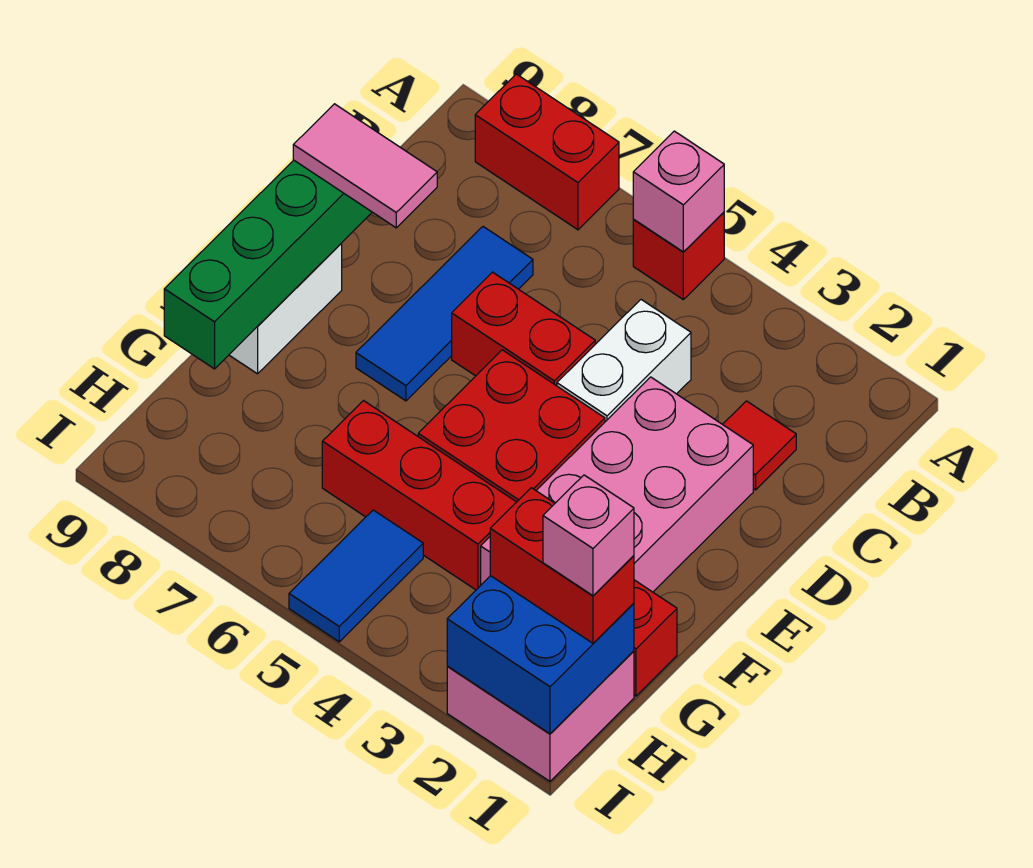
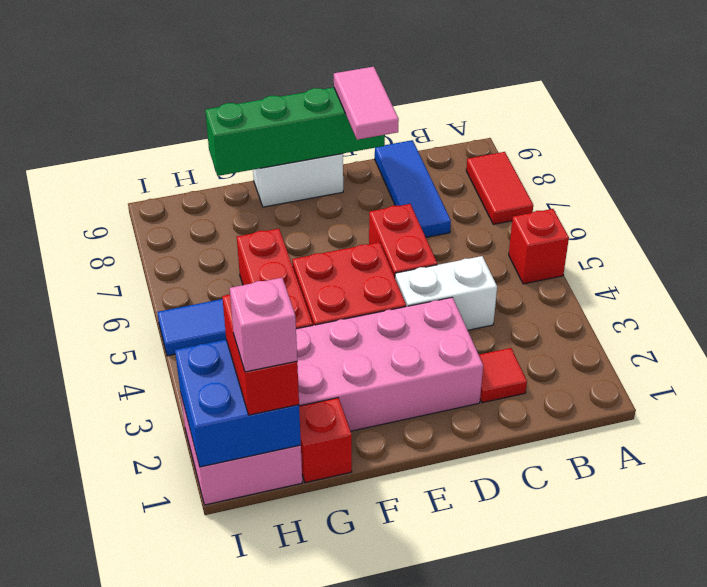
pink brick A5 level 2 -> none
red brick A7:A8 level 1 -> red tile A7:A8 level 1
blue tile C7:E7 level 1 -> blue tile C7:C9 level 1

